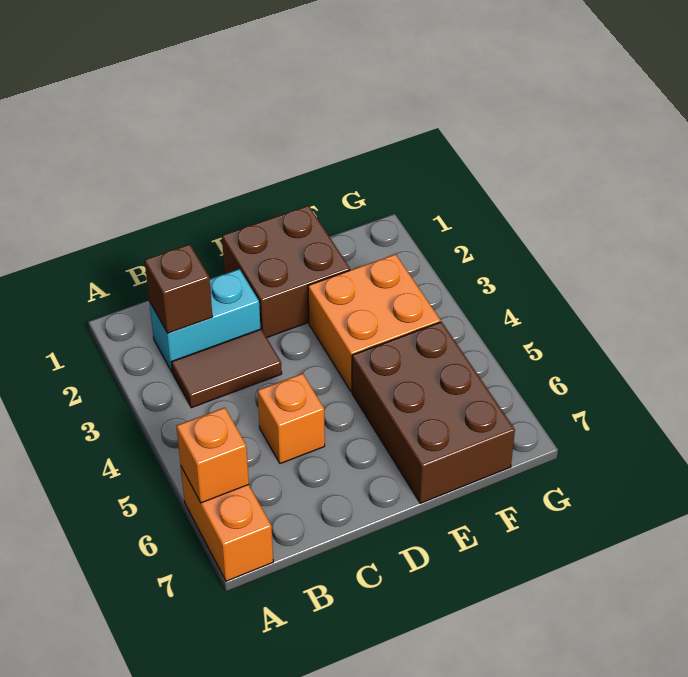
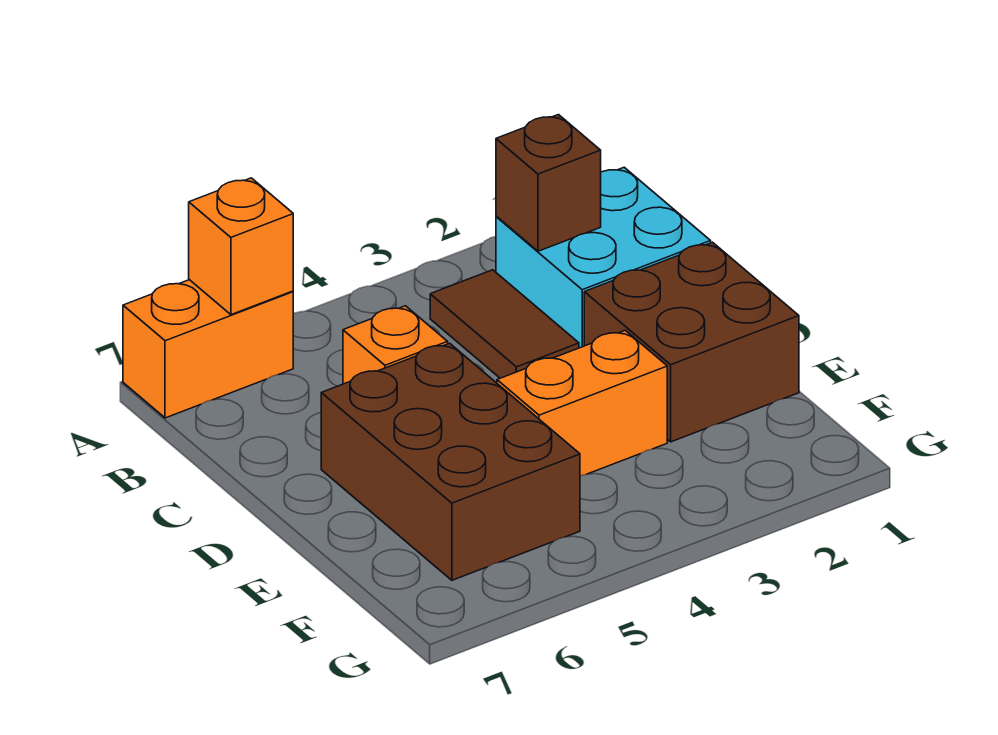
cyan brick B2:C2 level 1 -> cyan brick B1:C2 level 1
orange brick E3:F4 level 1 -> orange brick E3:E4 level 1
brown brick E5:F7 level 1 -> brown brick D5:F6 level 1

